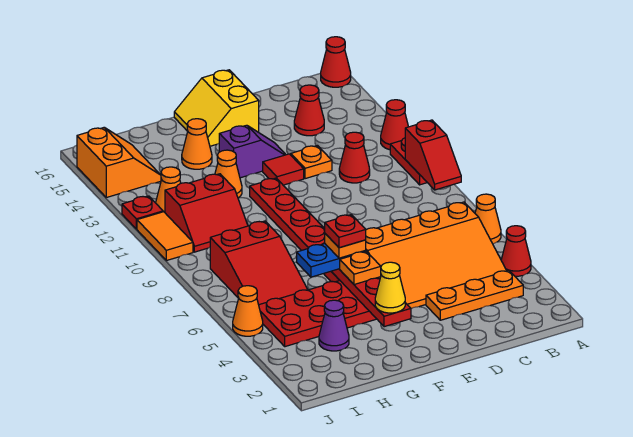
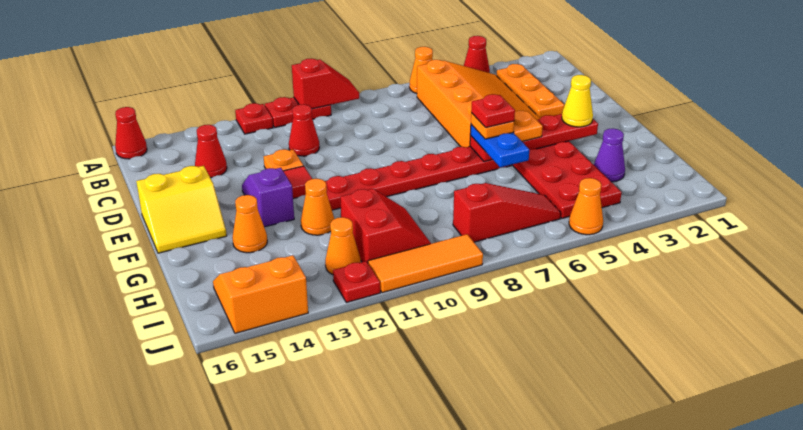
red cone A12 level 1 -> red plate A12 level 1
red slope H6:I8 level 1 top 8 -> red slope I6:I8 level 1 top 8
orange tile J10:J11 level 1 -> orange tile J9:J11 level 1

